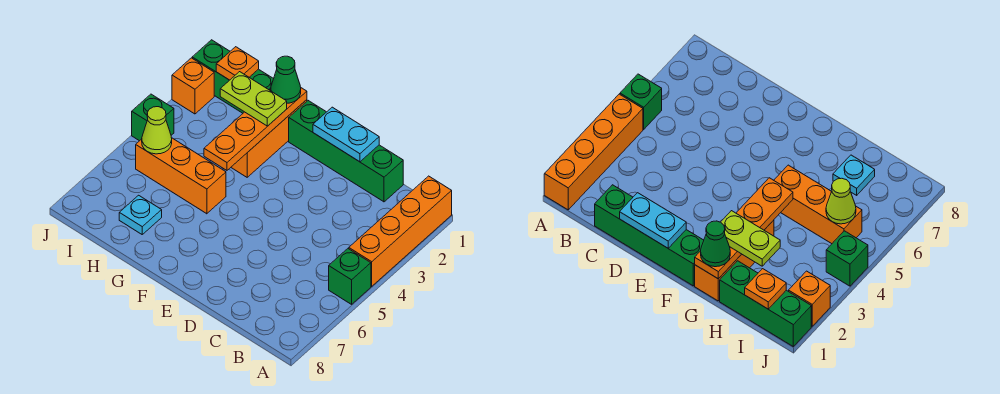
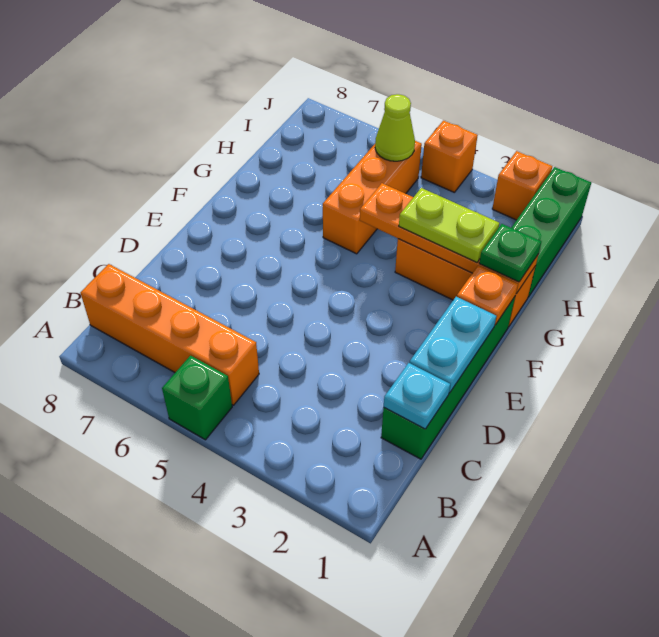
orange brick A1:A4 level 1 -> orange brick B5:B8 level 1
green cone G1 level 3 -> green plate G1 level 3
lime plate G2:H2 level 3 -> lime plate G2:G3 level 3
cyan plate H7 level 1 -> cyan plate C1 level 2
orange plate I1 level 2 -> orange plate F1 level 2
green brick J4 level 1 -> orange brick J4 level 1

